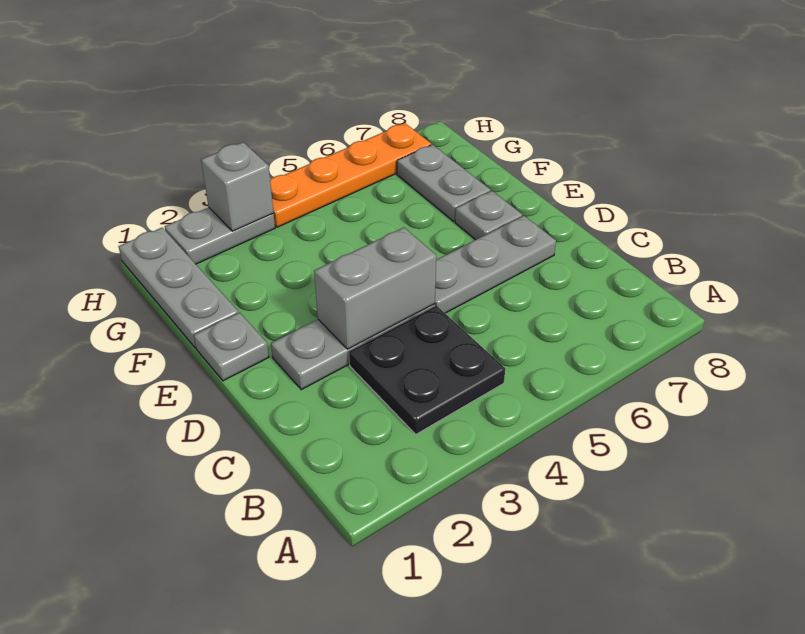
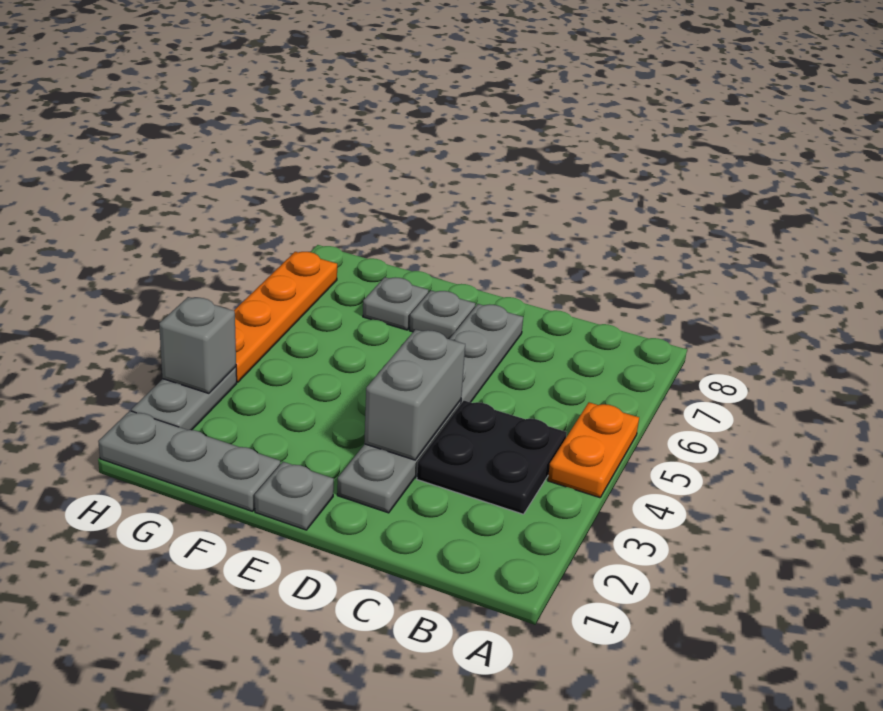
none -> orange plate A4:A5 level 1
grey plate F7:G7 level 1 -> grey plate F7 level 1

